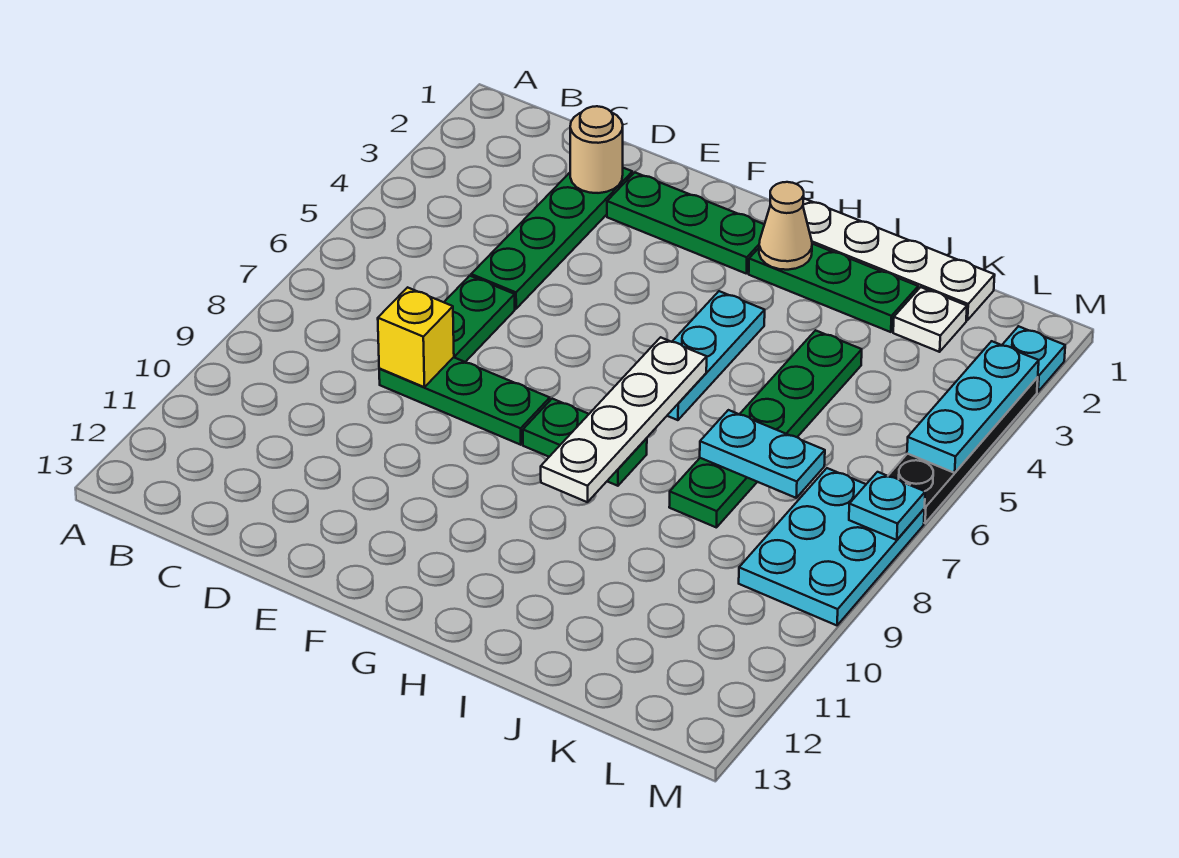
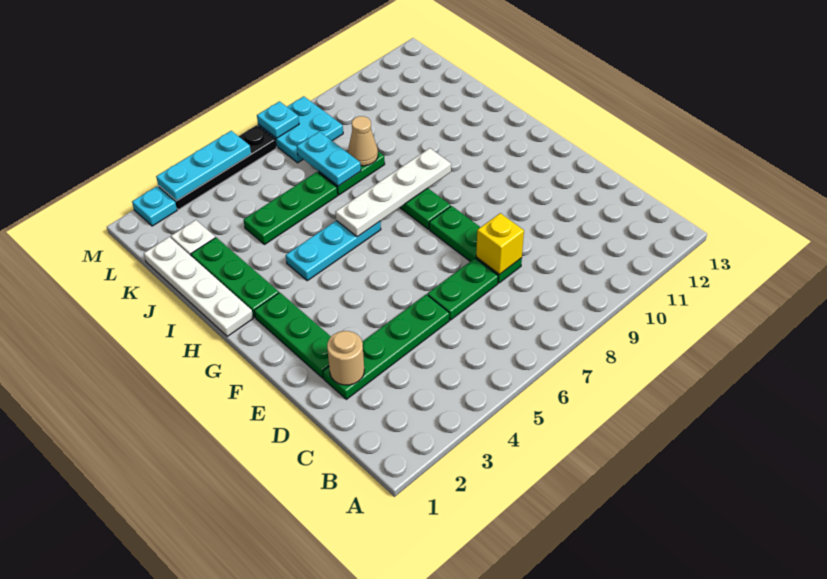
tan cone H2 level 2 -> tan cone J8 level 2
cyan plate L7:M9 level 1 -> cyan plate L7:M8 level 1

